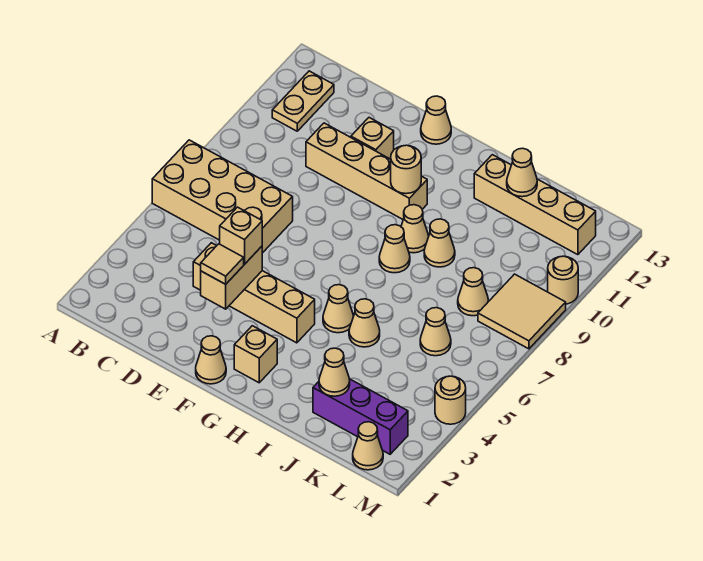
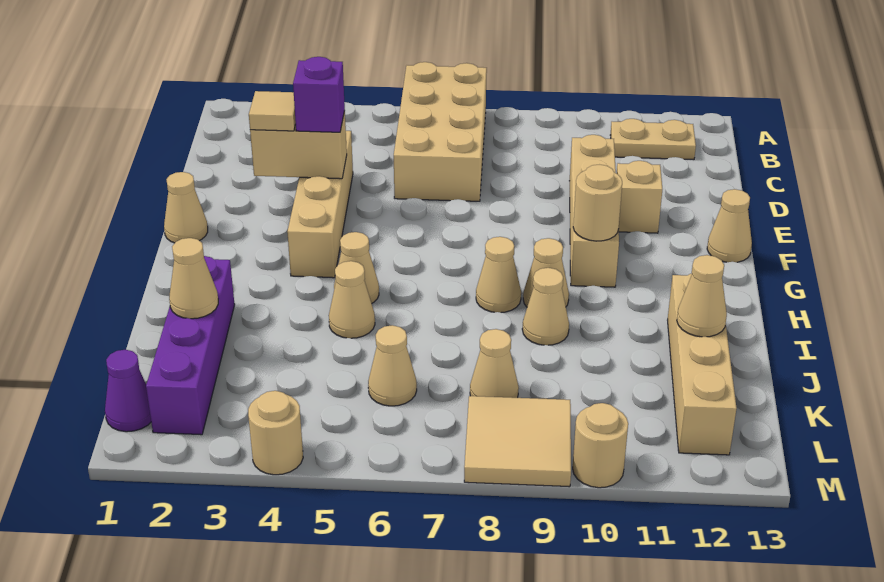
tan brick E4 level 3 -> purple brick E4 level 3
tan brick G2 level 1 -> none
purple brick J2:L2 level 1 -> purple brick I2:L2 level 1
tan cone L1 level 1 -> purple cone L1 level 1

